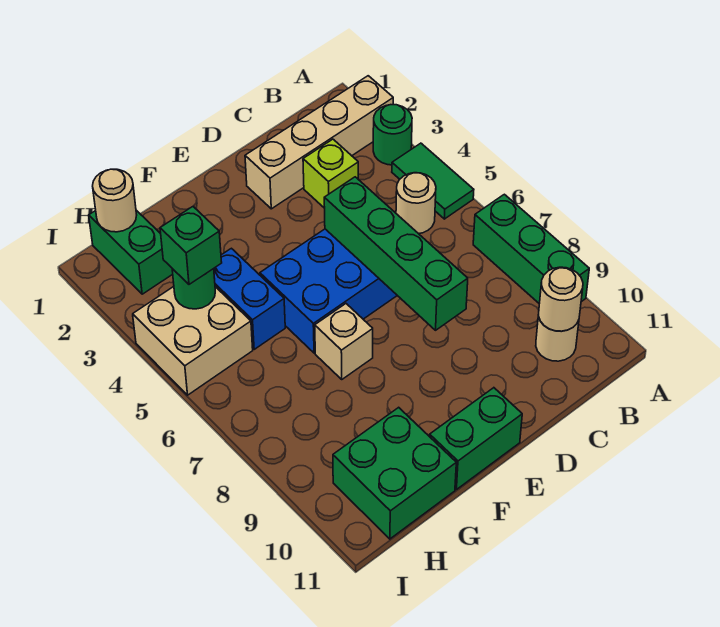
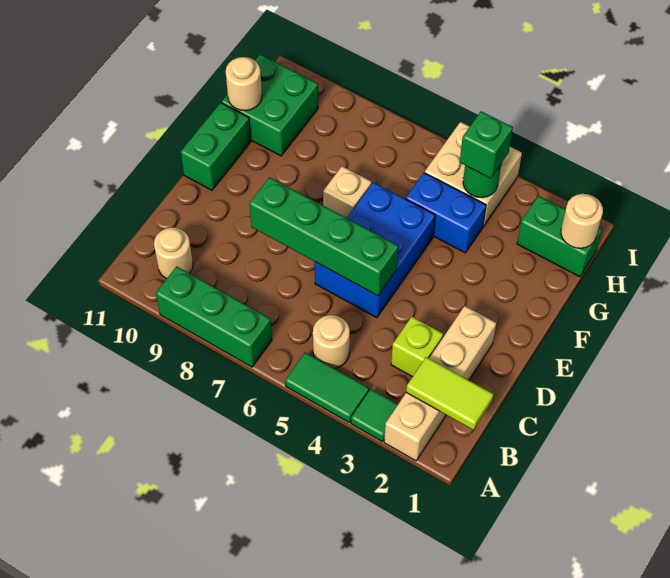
green round brick A3 level 1 -> green tile A3 level 1
none -> lime tile B1:B2 level 2
tan round brick B10 level 2 -> tan round brick G11 level 2

